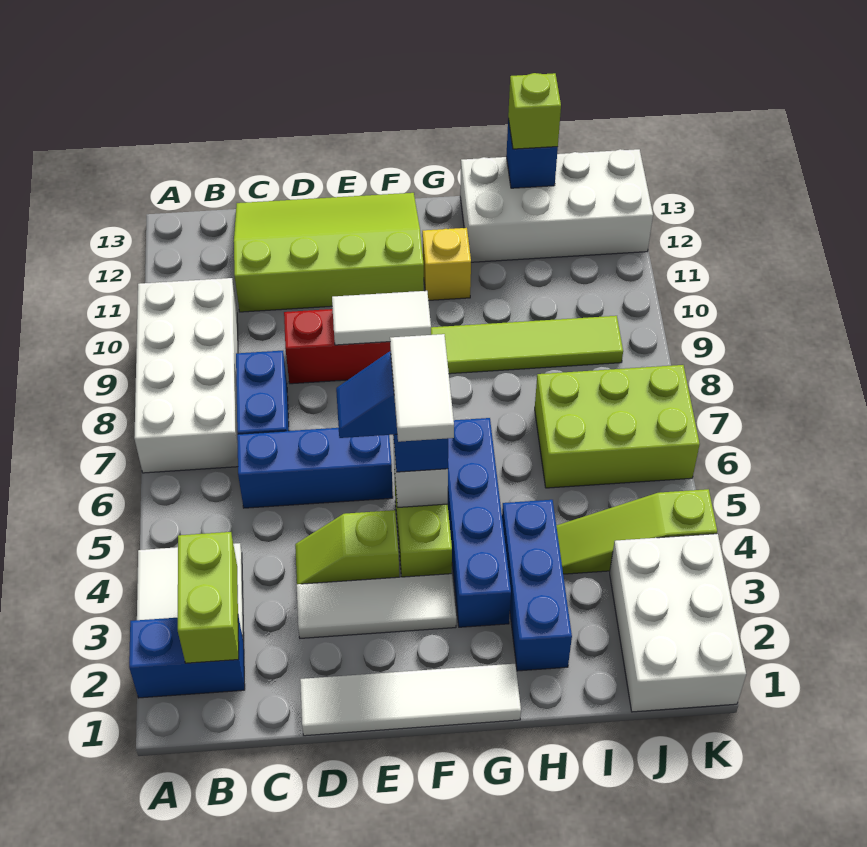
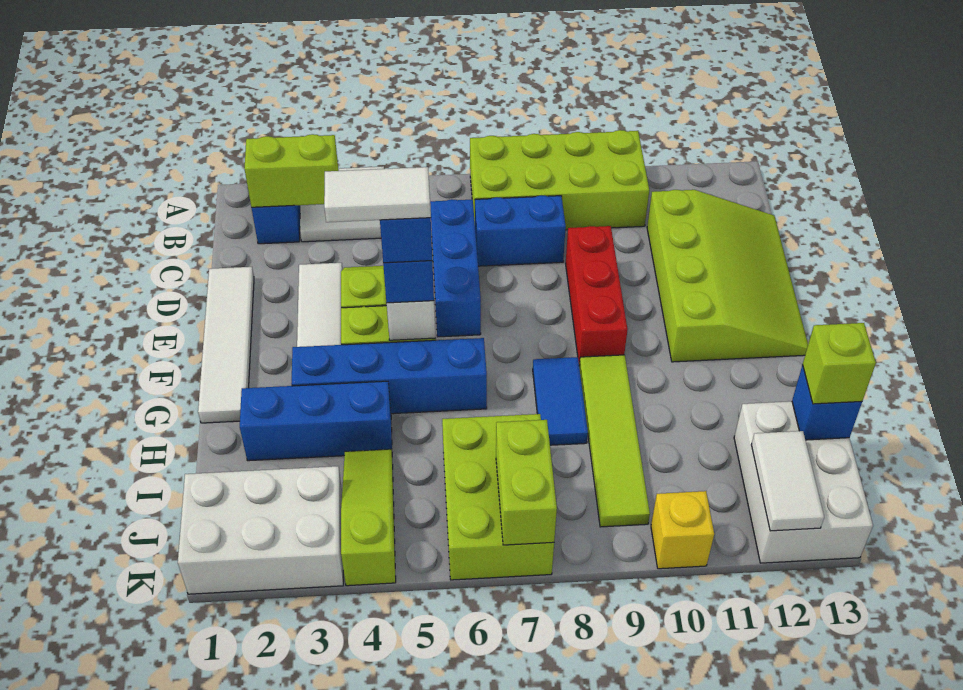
white brick A7:B10 level 1 -> lime brick A7:B10 level 1
white tile E9:F9 level 2 -> white tile J12:K12 level 2
none -> blue tile G8:H8 level 1
yellow brick G11 level 1 -> yellow brick K10 level 1
white brick H12:K13 level 1 -> white brick I12:K13 level 1
none -> lime brick J7:K7 level 2

